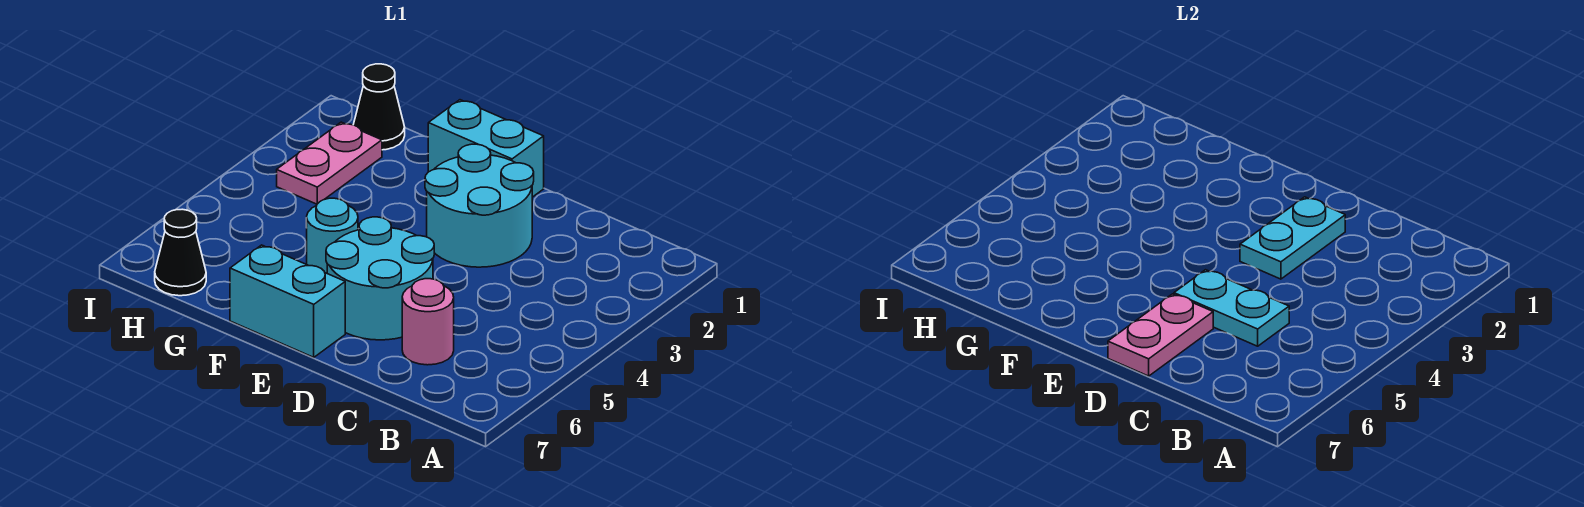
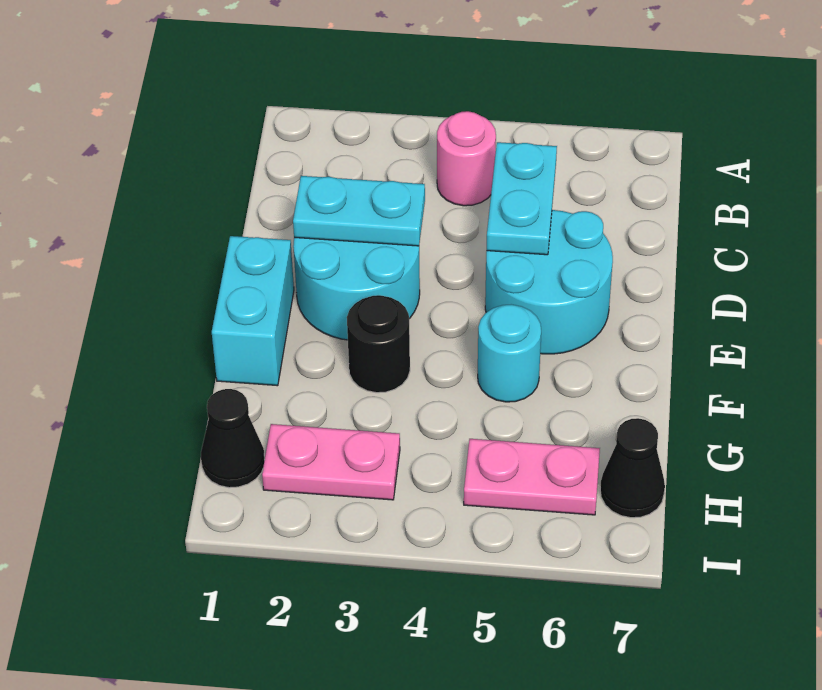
pink round brick C6 level 1 -> pink round brick B4 level 1
pink plate D6:D7 level 2 -> pink plate H5:H6 level 1
cyan brick E7:F7 level 1 -> none
none -> black round brick F3 level 1

